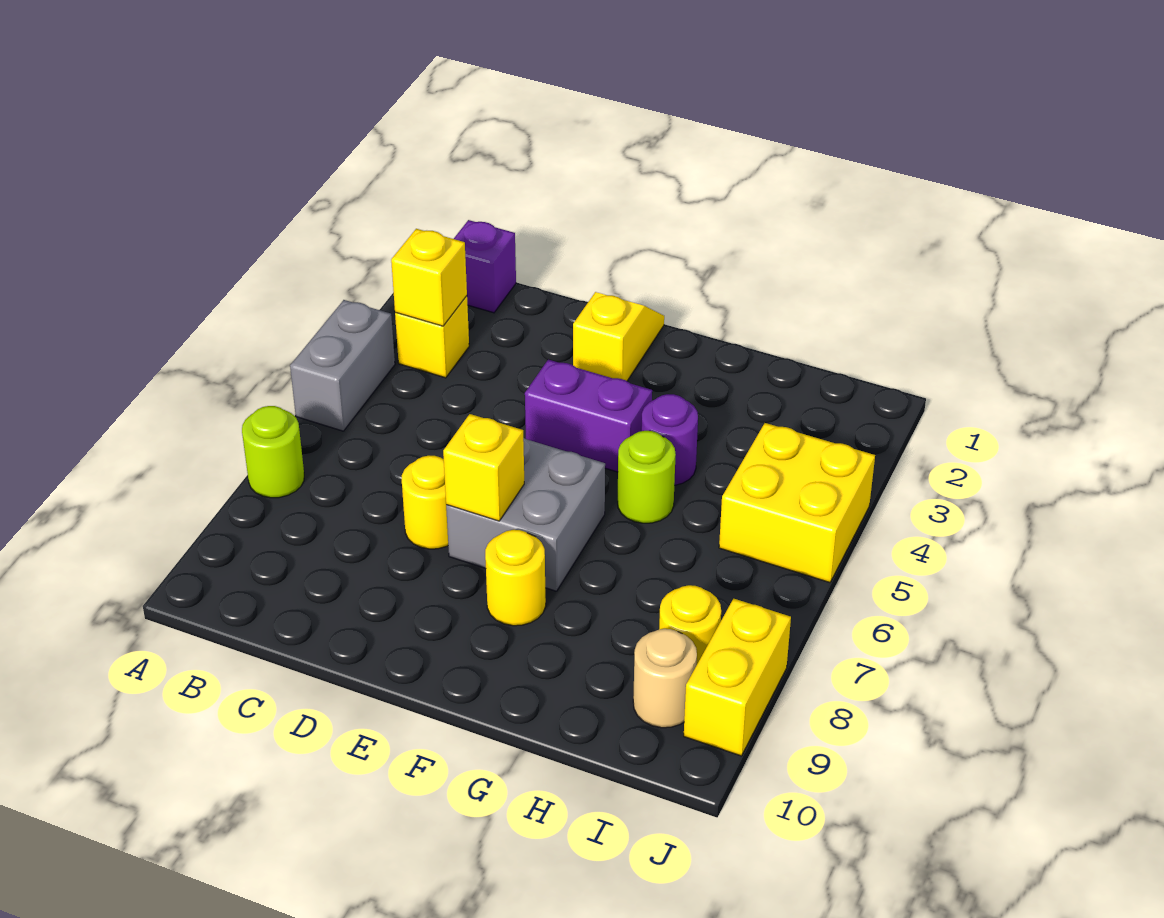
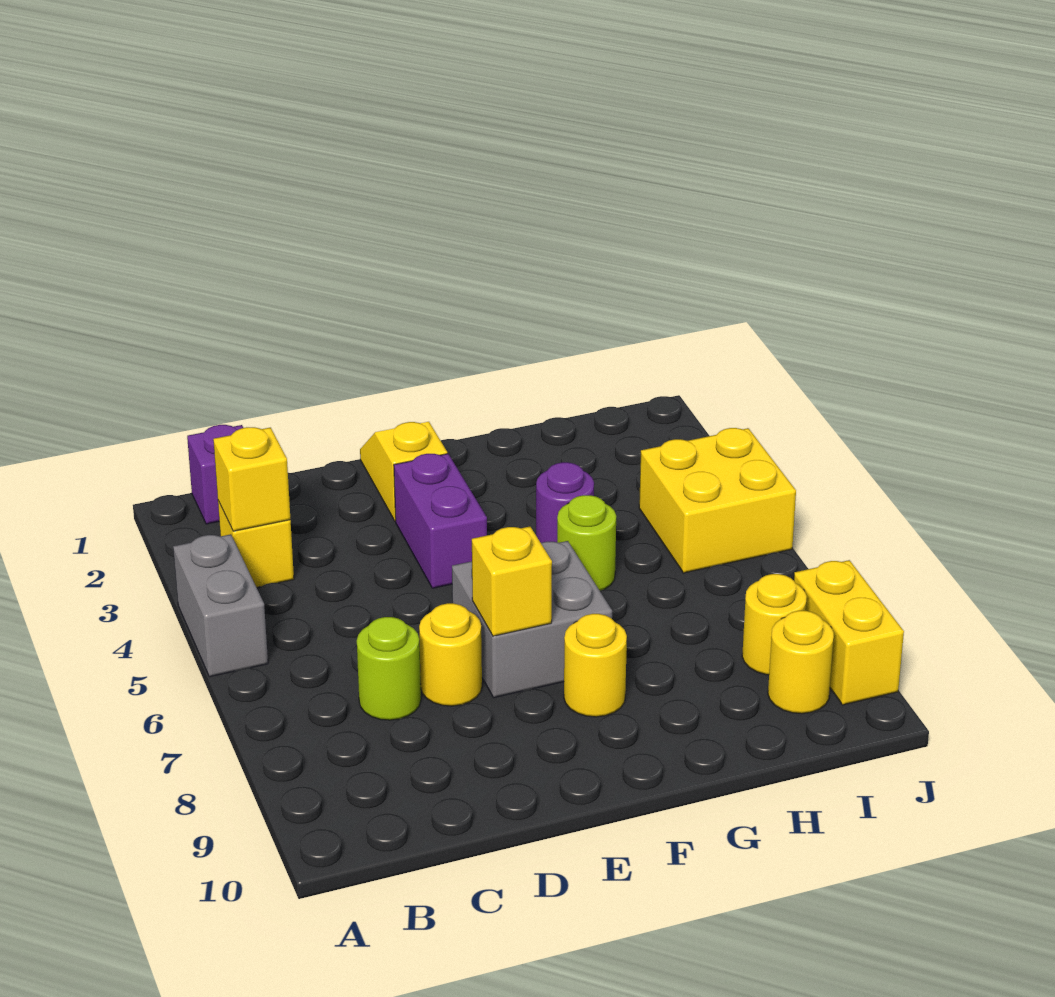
lime round brick A7 level 1 -> lime round brick C7 level 1
purple brick E4:F4 level 1 -> purple brick E3:E4 level 1
tan round brick I9 level 1 -> yellow round brick I9 level 1

